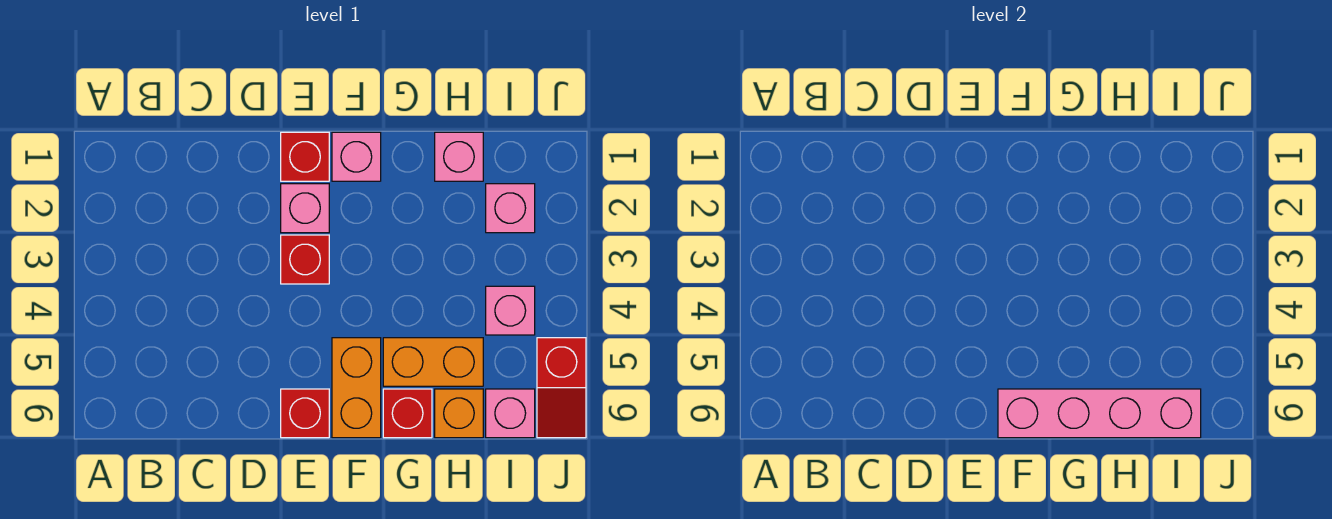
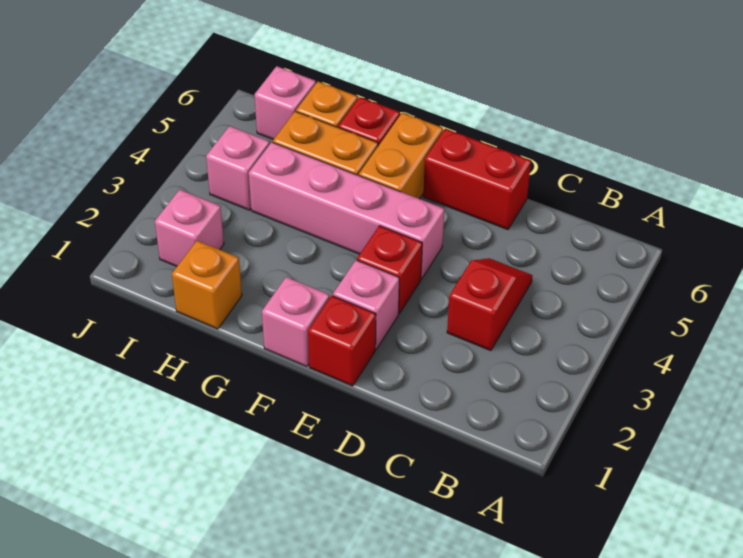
red brick E6 level 1 -> red brick D6:E6 level 1
pink brick F6:I6 level 2 -> pink brick E4:H4 level 1
pink brick H1 level 1 -> orange brick H1 level 1
red slope J5:J6 level 1 top 5 -> red slope C3:C4 level 1 top 3

